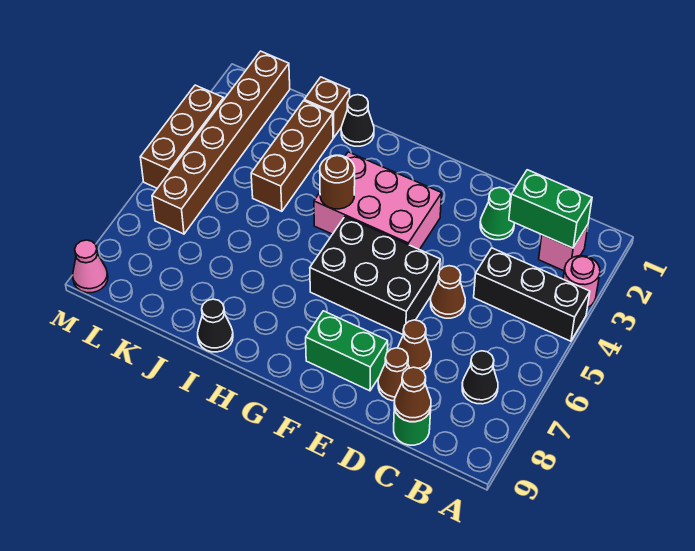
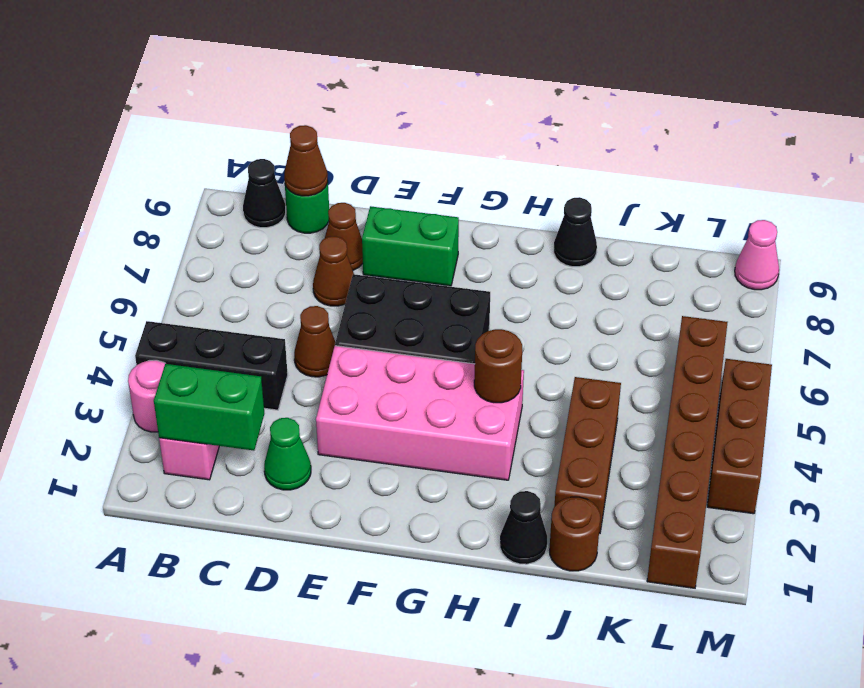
black cone B7 level 1 -> black cone B9 level 1
pink brick F3:H4 level 1 -> pink brick E3:H4 level 1
brown brick J1 level 1 -> brown round brick J1 level 1

